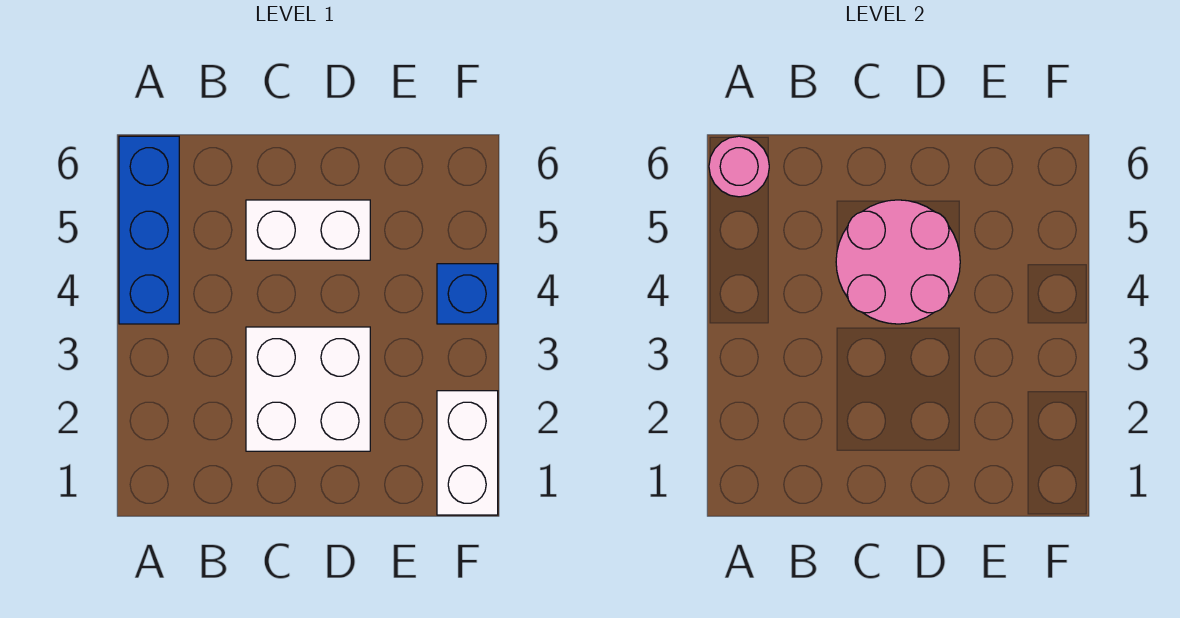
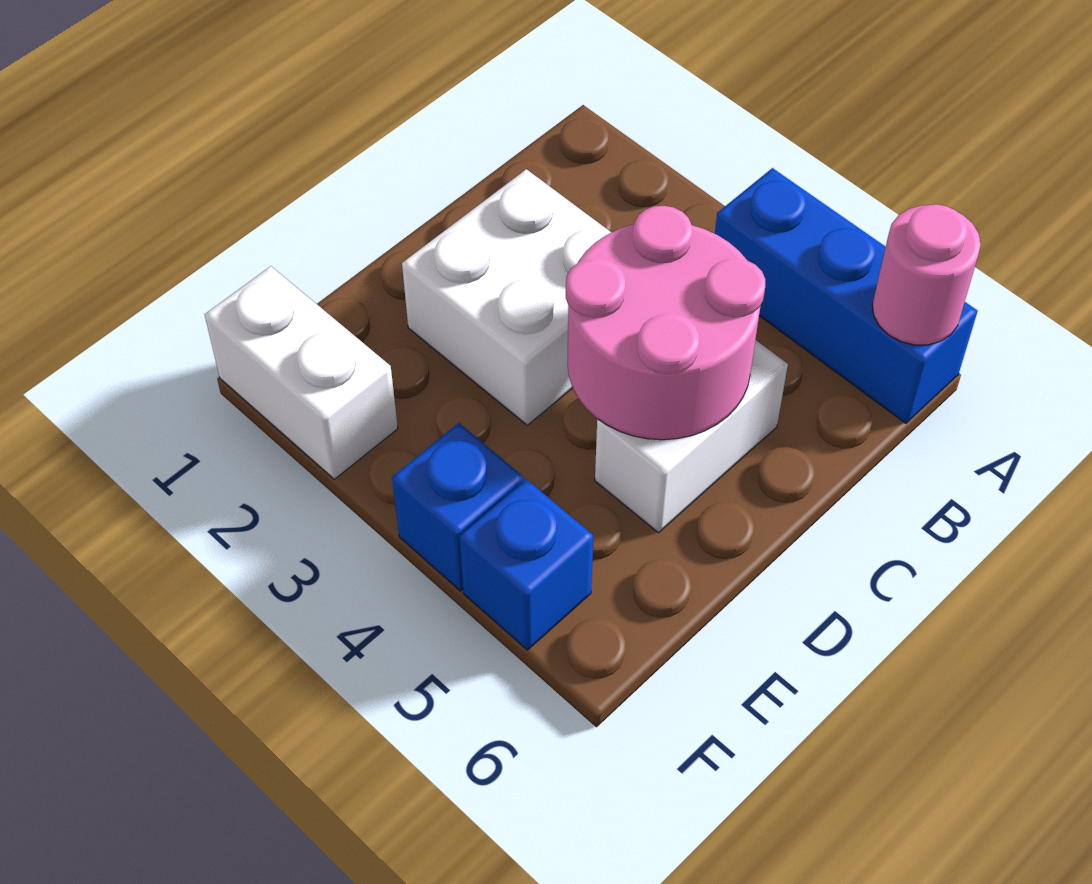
none -> blue brick F5 level 1

